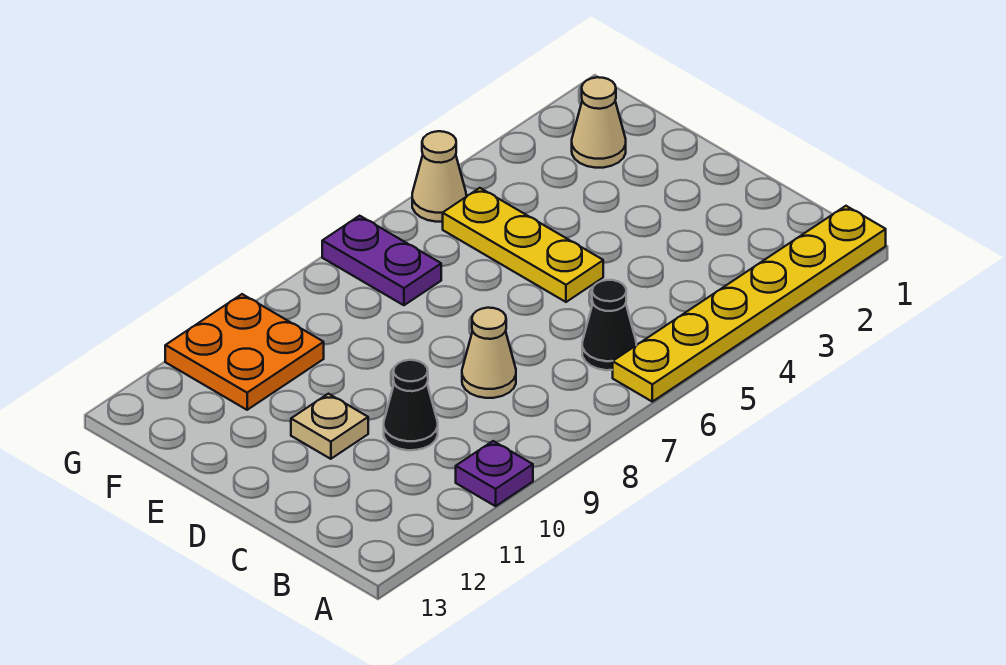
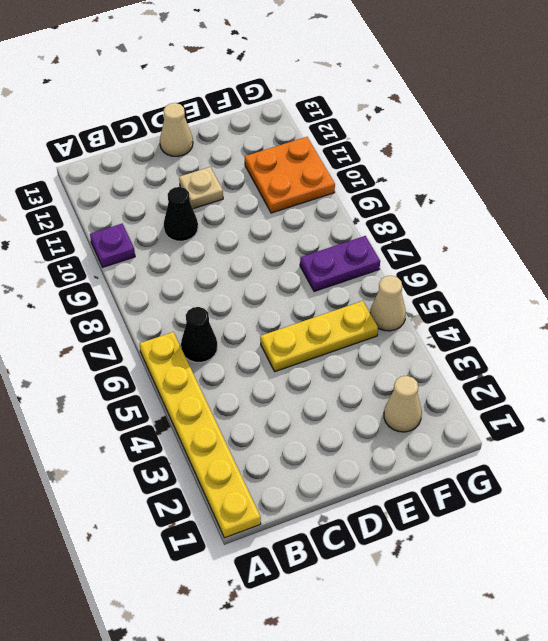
tan cone C8 level 1 -> tan cone D13 level 1

